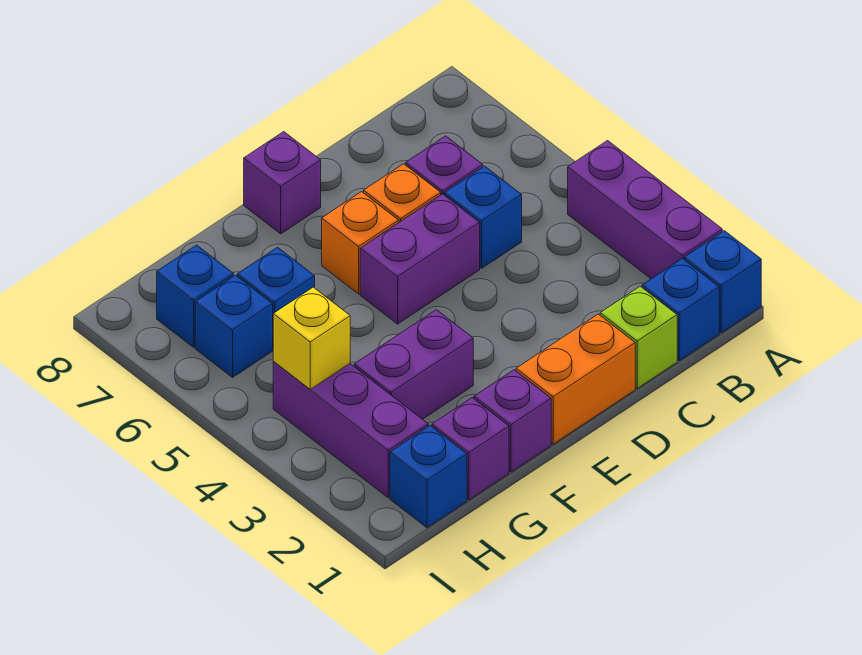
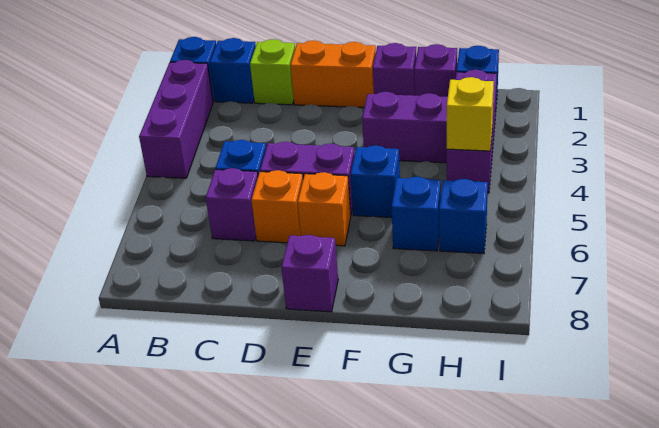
blue brick H7 level 1 -> blue brick F5 level 1

